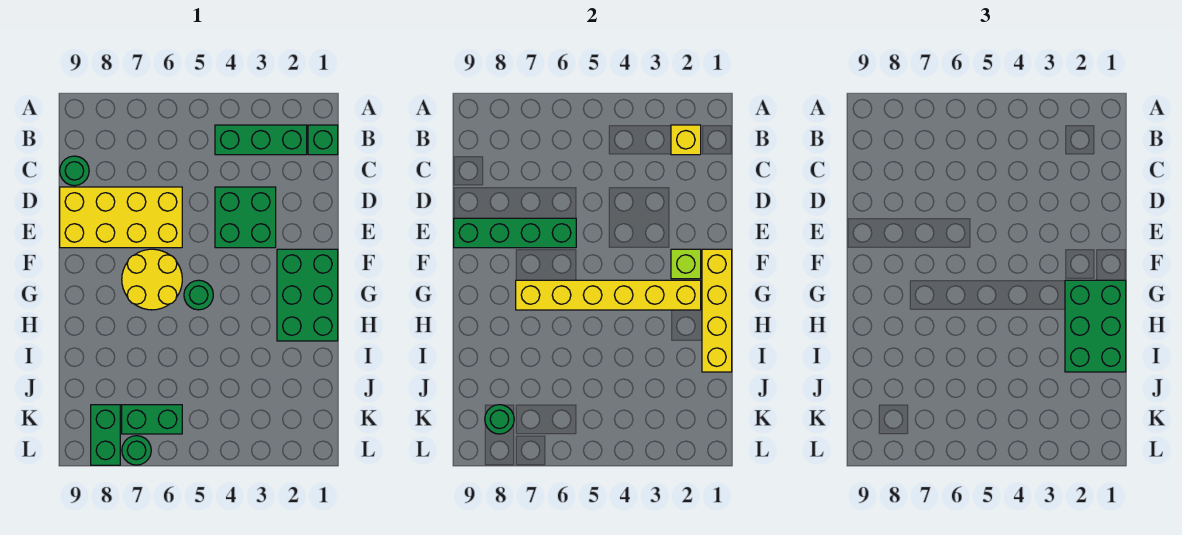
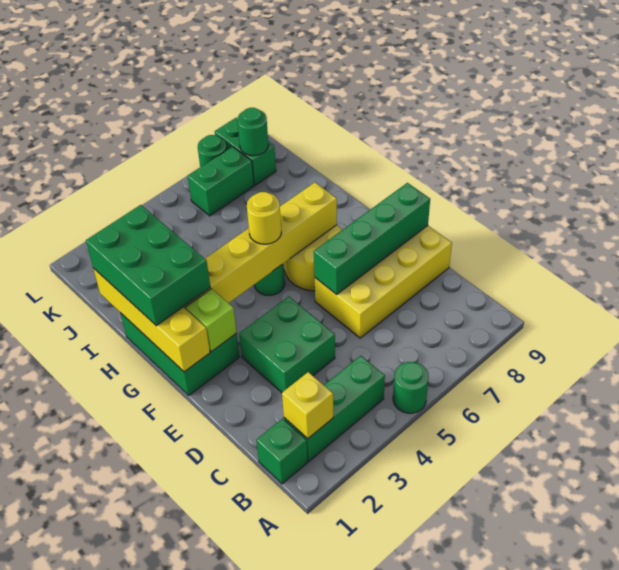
green round brick C9 level 1 -> green round brick A5 level 1
none -> yellow round brick G5 level 3

